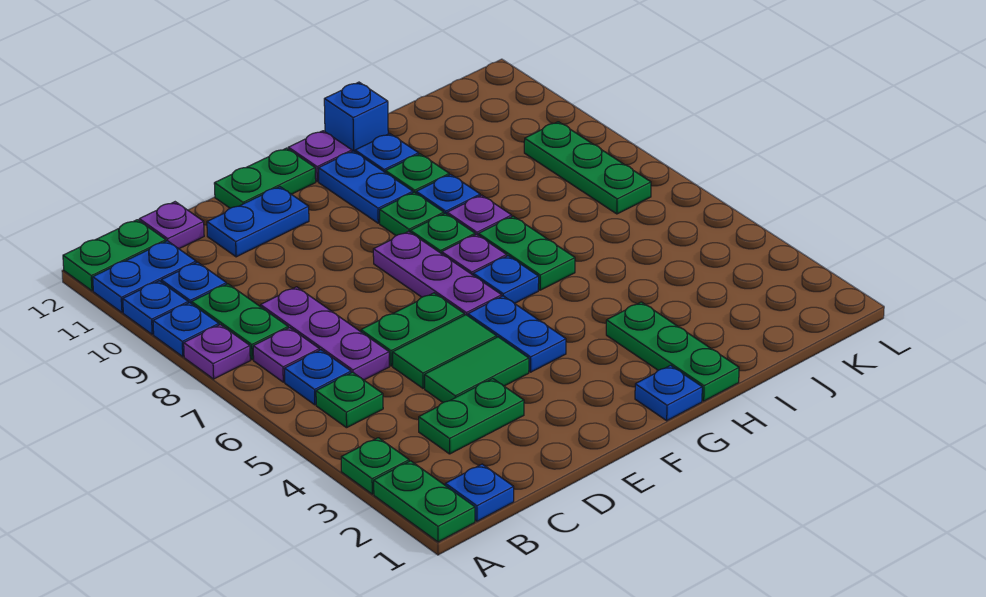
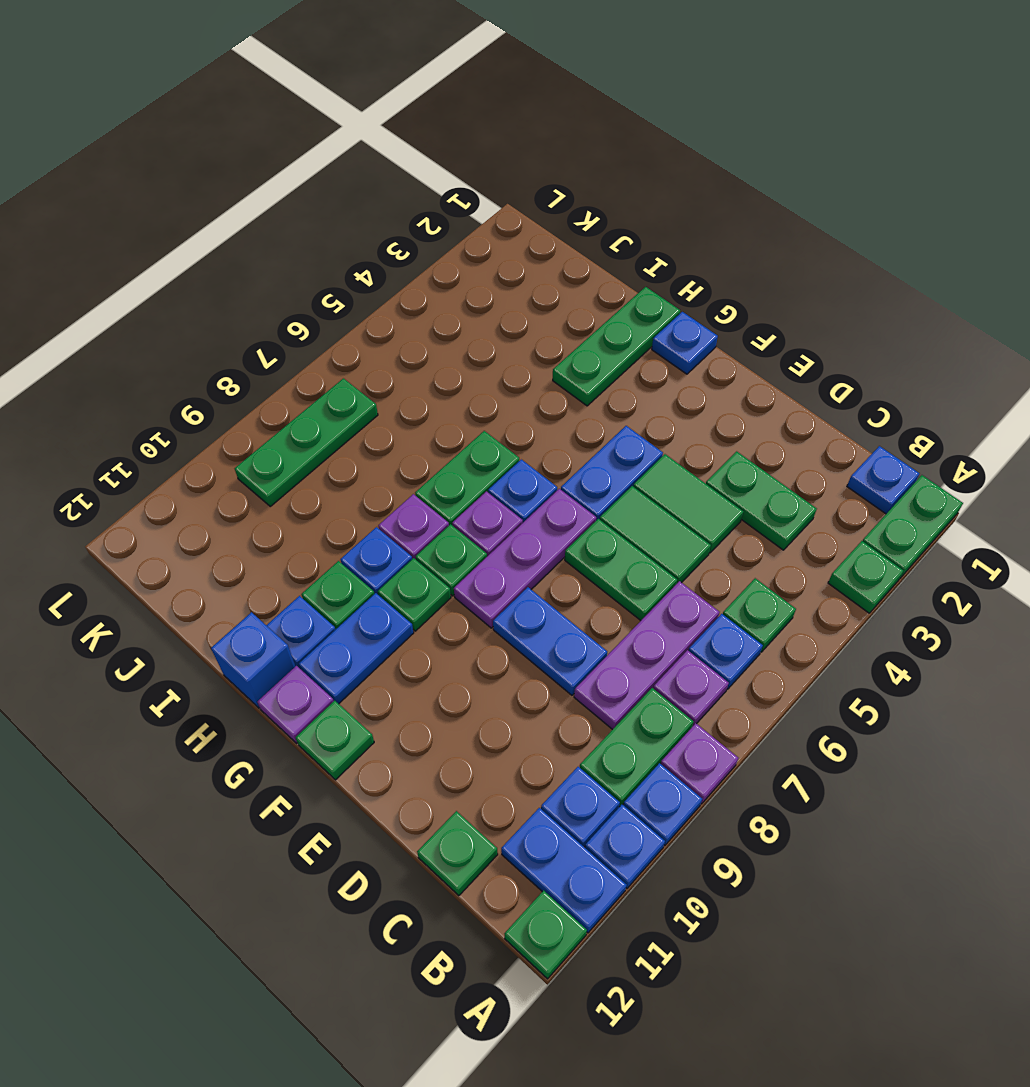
green plate A12:B12 level 1 -> green plate A12 level 1
purple plate C12 level 1 -> green plate C12 level 1
blue plate D11:E11 level 1 -> blue plate D8:E8 level 1
green plate E12:F12 level 1 -> green plate F12 level 1

